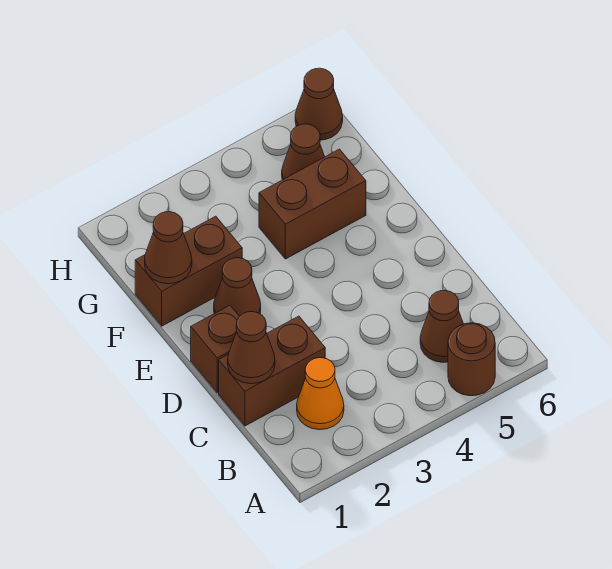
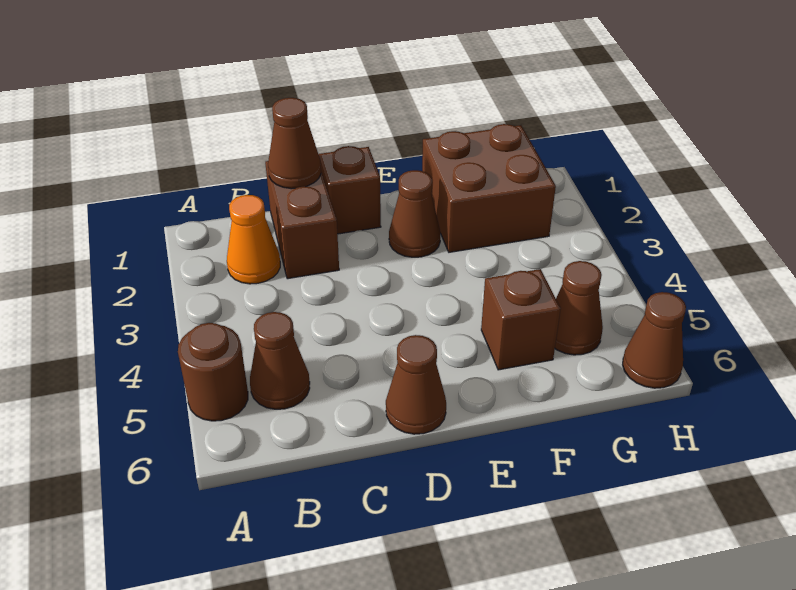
brown brick F1:F2 level 1 -> brown brick F1:G2 level 1
brown cone F1 level 2 -> brown cone D6 level 1
brown brick F4:F5 level 1 -> brown brick F5 level 1

